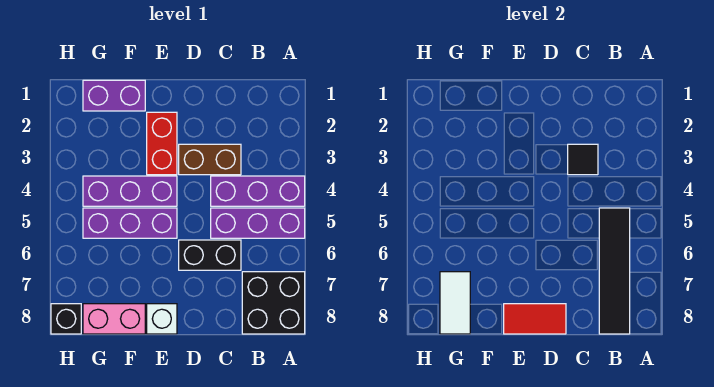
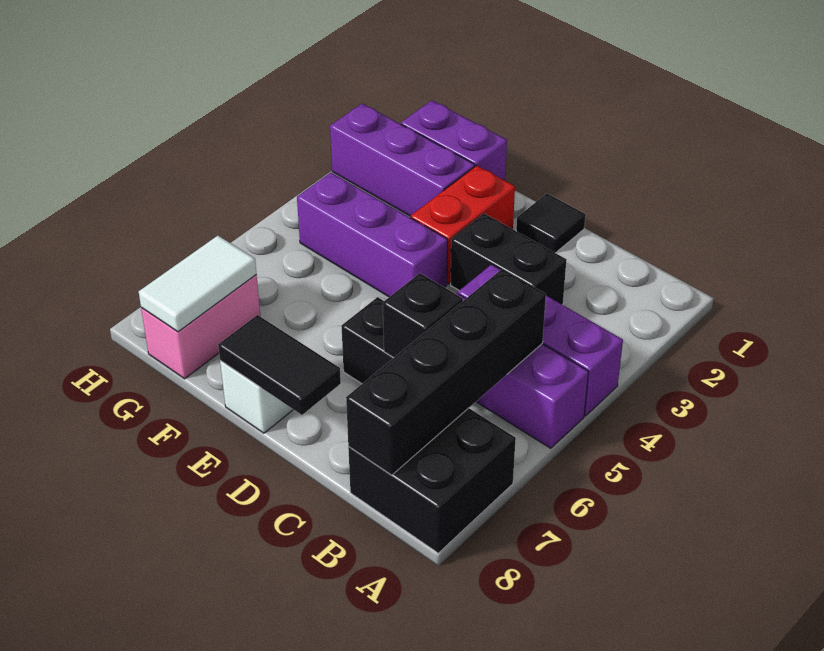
black tile B5:B8 level 2 -> black brick B5:B8 level 2
brown brick C3:D3 level 1 -> black brick C3:D3 level 1
black tile C3 level 2 -> black tile D1 level 1
red tile D8:E8 level 2 -> black tile D8:E8 level 2
purple brick E5:G5 level 1 -> purple brick F2:H2 level 1
pink brick F8:G8 level 1 -> pink brick G7:G8 level 1
black brick H8 level 1 -> black brick C6 level 2

